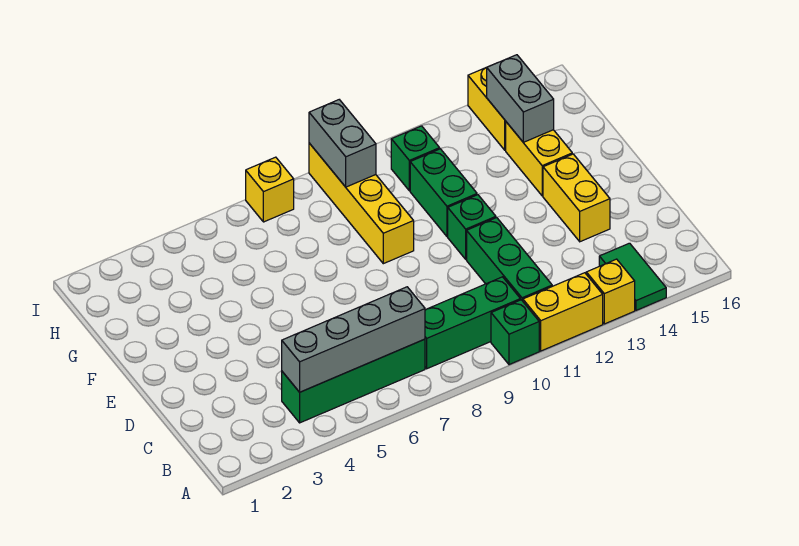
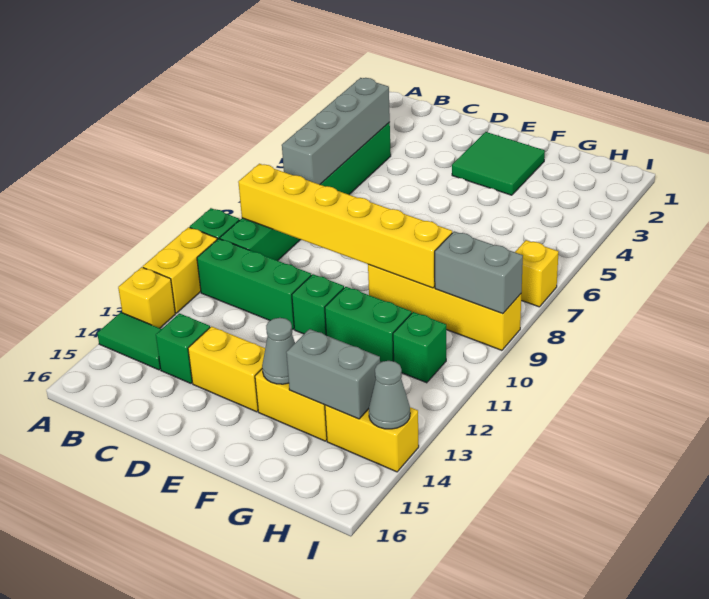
none -> yellow brick B9:G9 level 2
none -> green brick C14 level 1
none -> green tile E2:F3 level 1
none -> grey cone F14 level 2
none -> grey cone I14 level 2

